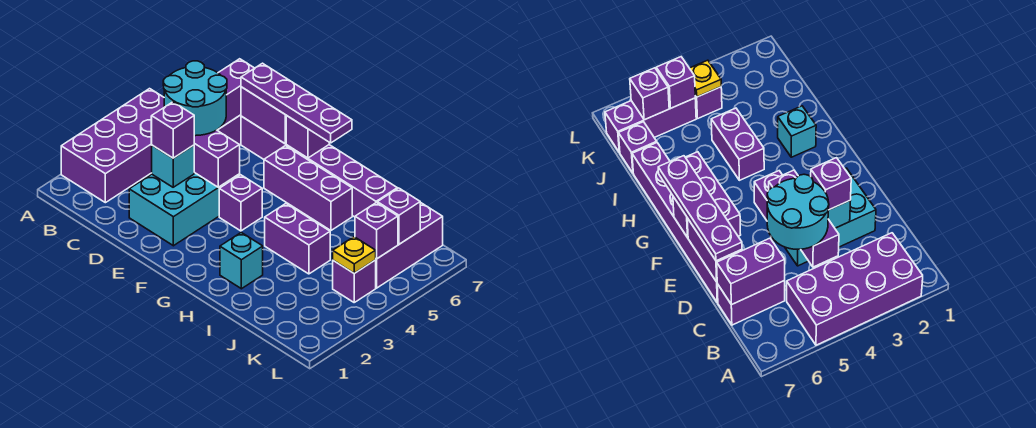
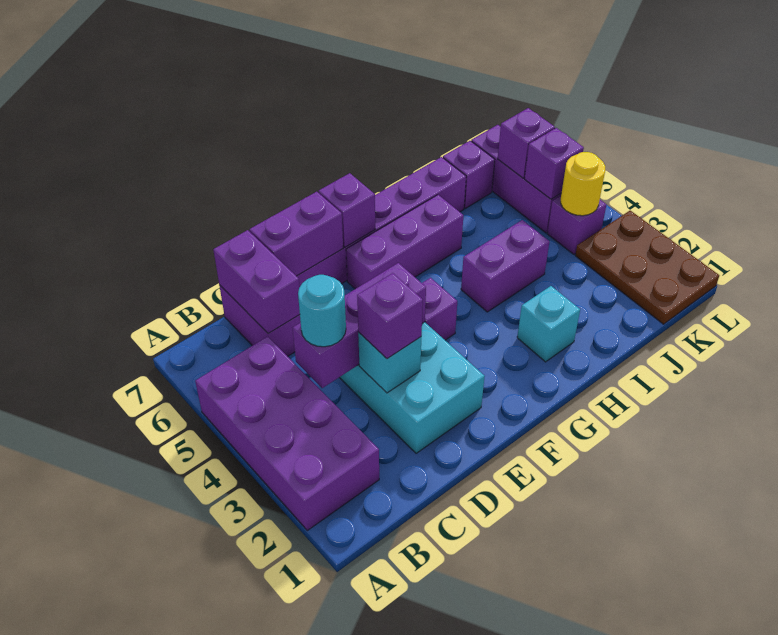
cyan round brick C4:D5 level 3 -> cyan round brick C4 level 3
purple plate D7:G7 level 3 -> none
none -> brown plate K1:L3 level 1
yellow plate K4 level 2 -> yellow round brick K4 level 2

